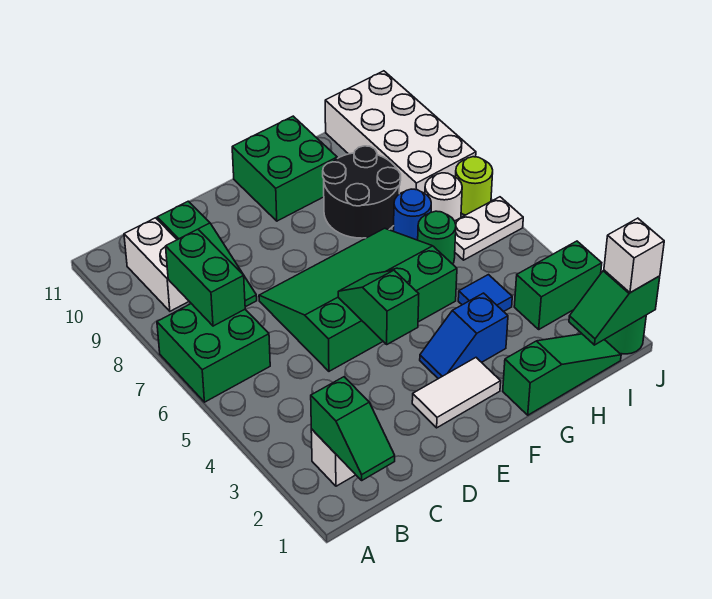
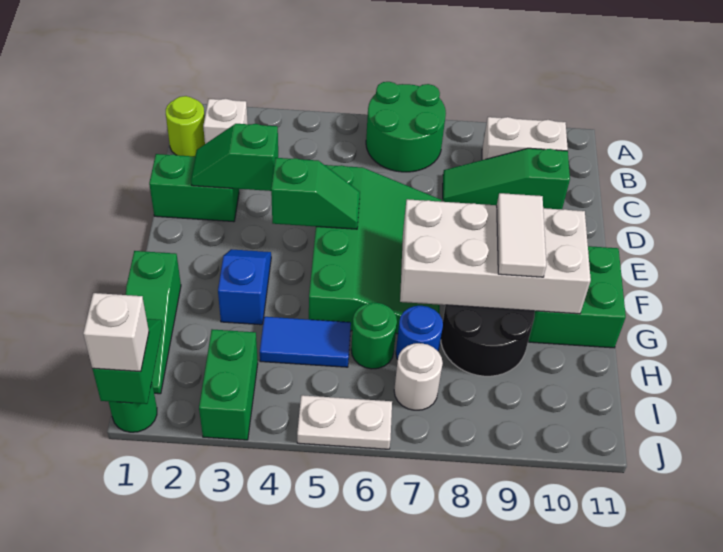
green brick A6:B7 level 1 -> green round brick A6:B7 level 1
green slope B1:B2 level 2 top 2 -> green slope D2:D3 level 2 top 3
green brick B7:B8 level 2 -> green brick D1:D2 level 1
white tile E2:F2 level 1 -> white tile F9:G9 level 3
blue tile H4 level 1 -> blue tile H4:H5 level 1
white plate I6:J6 level 1 -> white plate J5:J6 level 1
white brick I8:J11 level 1 -> white brick F7:G10 level 2
lime round brick J7 level 1 -> lime round brick B1 level 1

